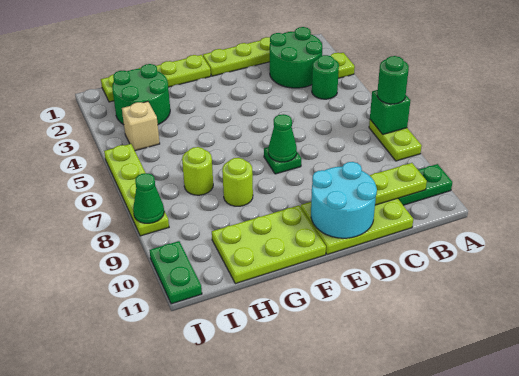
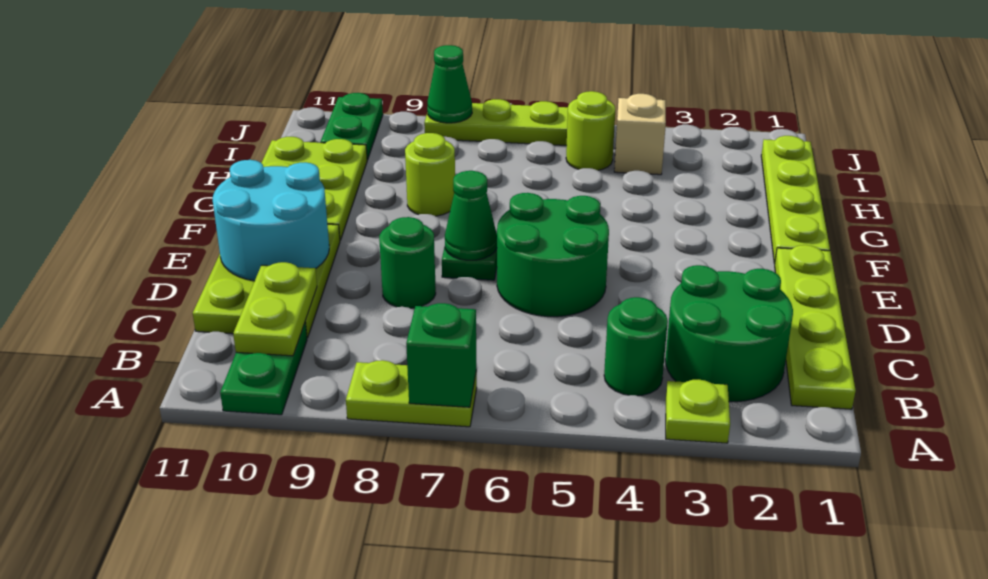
green round brick A7 level 3 -> green round brick D8 level 1
green round brick H2:I3 level 1 -> green round brick D5:E6 level 1
lime round brick H7 level 1 -> lime round brick I5 level 1
green plate J10:J11 level 1 -> green plate I10:J10 level 1

